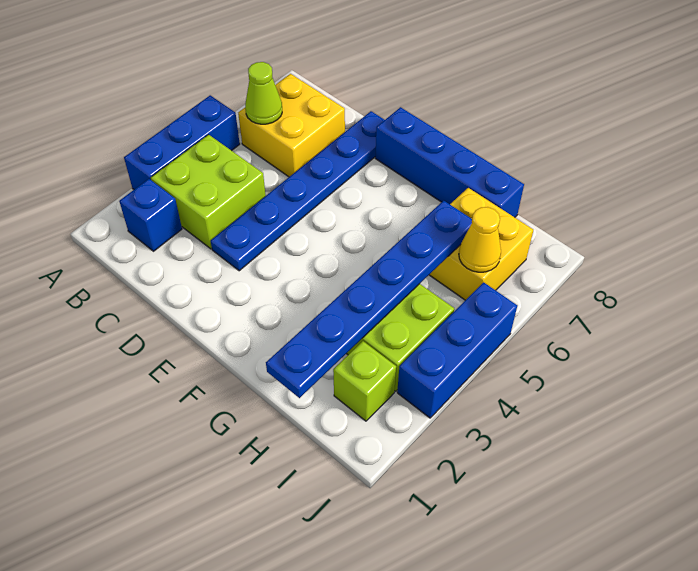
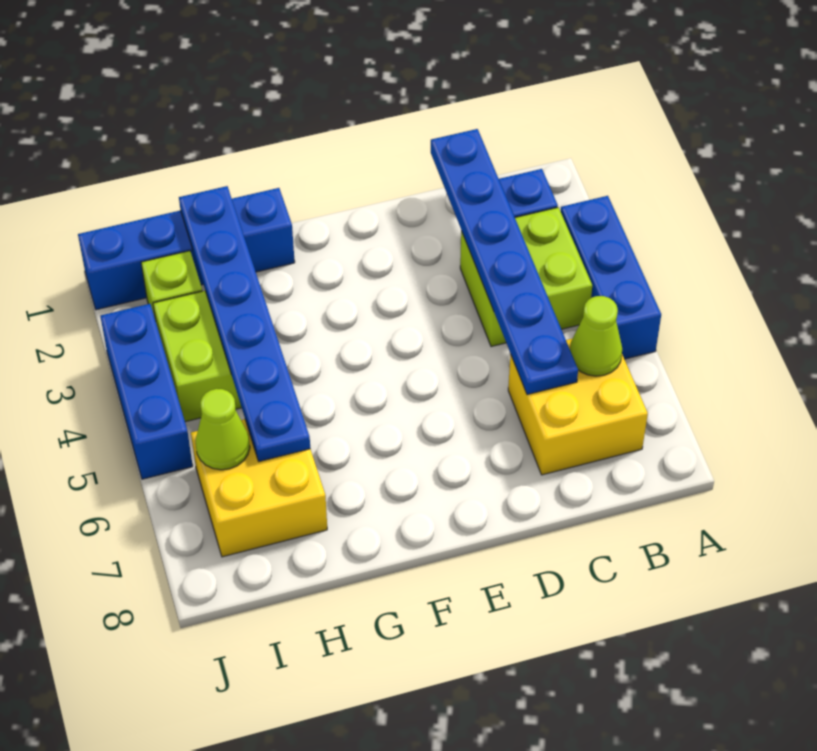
blue plate D3:D8 level 1 -> blue plate C1:C6 level 2
blue brick E8:H8 level 1 -> blue brick G1:J1 level 1
yellow cone I6 level 2 -> lime cone I6 level 2

